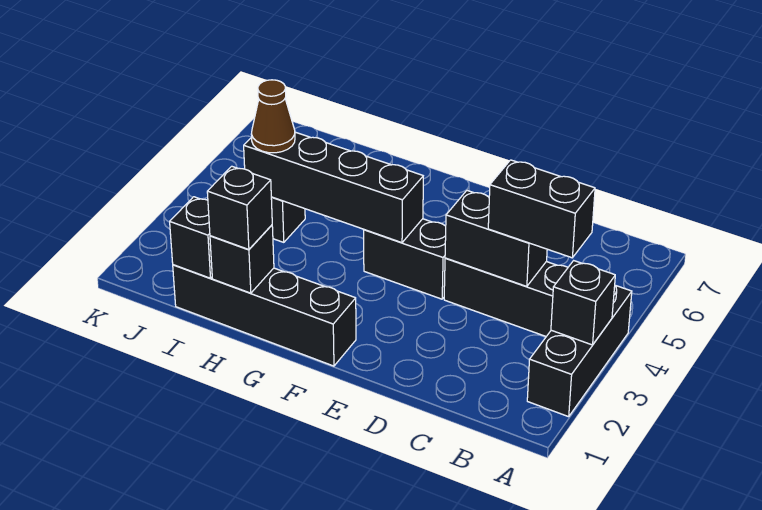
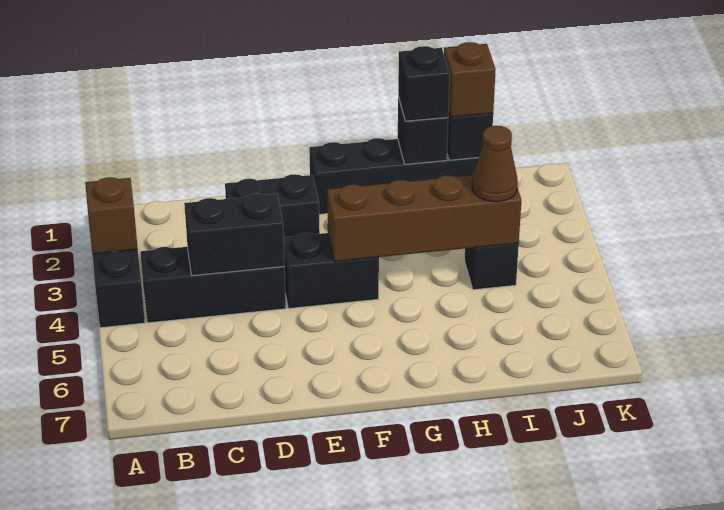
black brick A3 level 2 -> brown brick A3 level 2
black brick B4:C4 level 3 -> black brick D2:E2 level 1
black brick F4:I4 level 2 -> brown brick F4:I4 level 2
none -> brown brick I1 level 3

